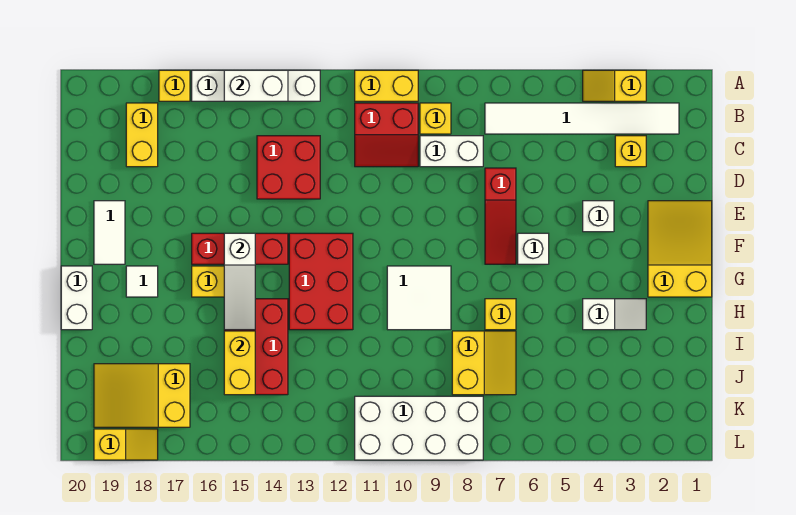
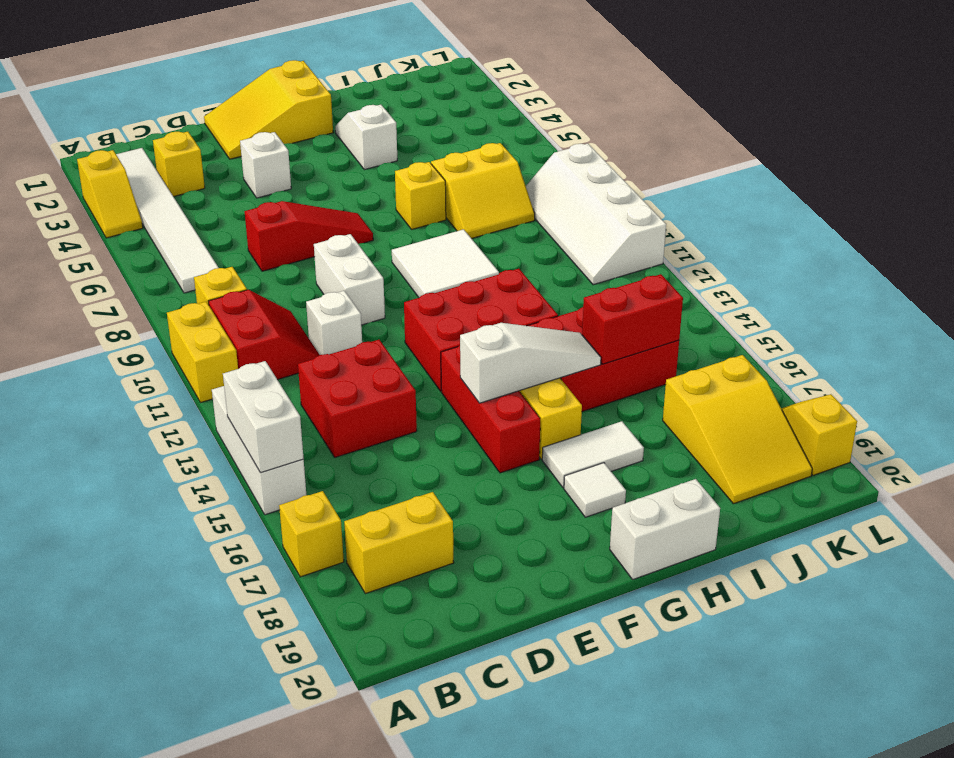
white brick A13:A16 level 1 -> white brick A13:A15 level 1
white brick C8:C9 level 1 -> white brick E9:E10 level 1
white tile E19:F19 level 1 -> white tile G17:H17 level 1
white brick F6 level 1 -> white brick D11 level 1
yellow slope I7:J8 level 1 top 8 -> yellow slope I7:J8 level 1 top 7
yellow brick I15:J15 level 2 -> red brick I15:J15 level 2
white brick K8:L11 level 1 -> white slope K8:L11 level 1 top L

